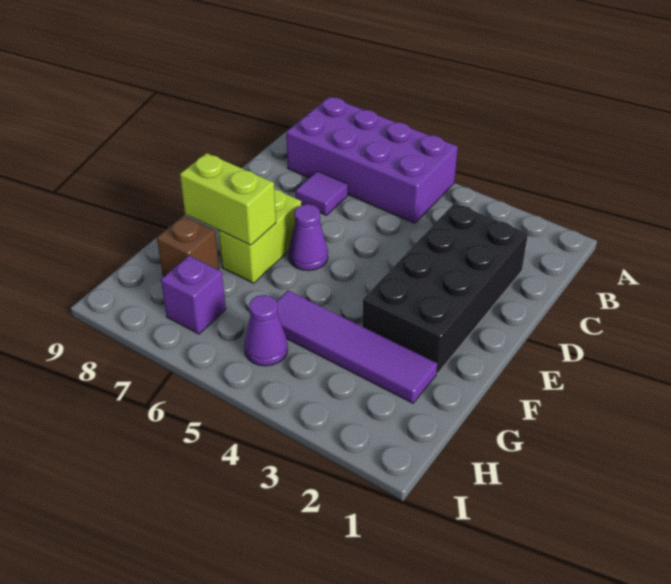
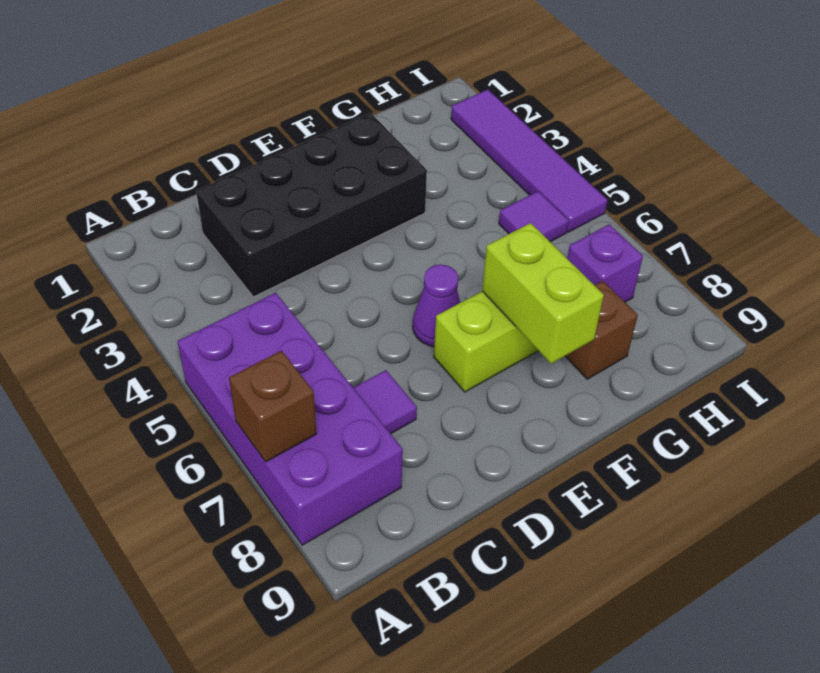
none -> brown brick A7 level 2
purple tile G2:G5 level 1 -> purple tile I2:I5 level 1
purple cone H5 level 1 -> purple tile H5 level 1

